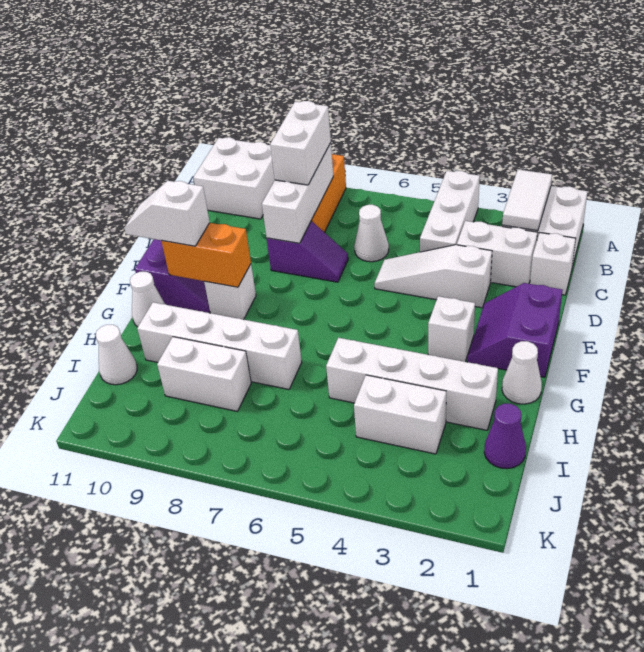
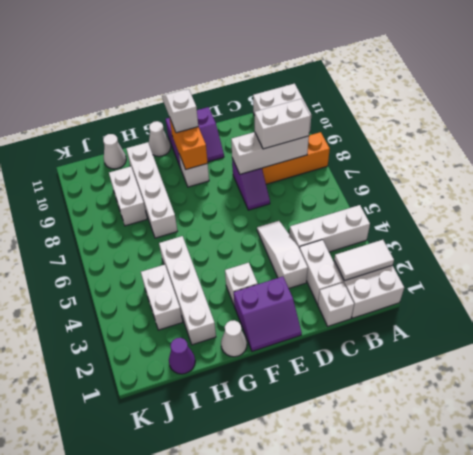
white cone C6 level 1 -> none
purple slope E1:F2 level 1 top 1 -> purple slope E1:F2 level 1 top 2

